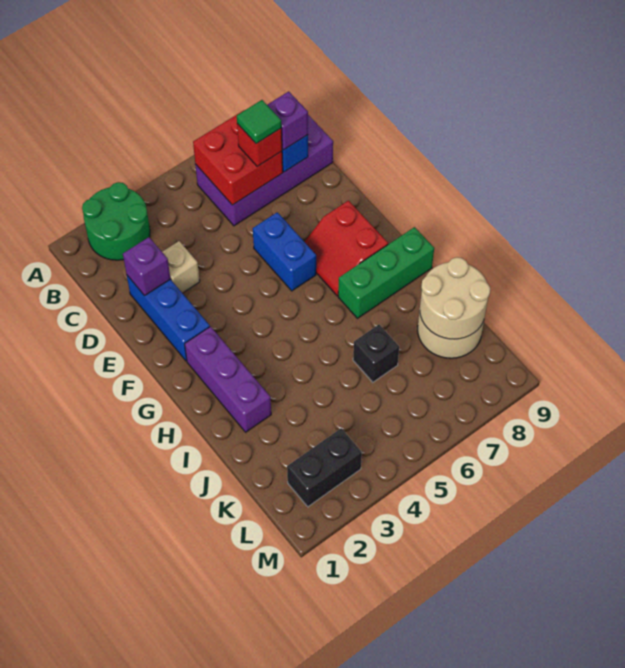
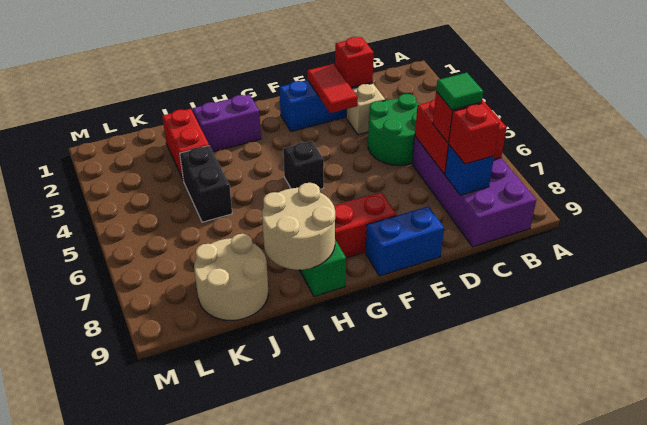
green round brick A2:B3 level 1 -> green round brick C4:D5 level 1
purple brick C8 level 3 -> red brick C8 level 3
purple brick D2 level 2 -> red brick D2 level 2
none -> red tile E2:E3 level 2
blue brick E6:F6 level 1 -> blue brick E9:F9 level 1
purple brick G2:I2 level 1 -> purple brick H2:I2 level 1
none -> red brick J2:J3 level 1
black brick J6 level 1 -> black brick G5 level 1
tan round brick J8:K9 level 2 -> tan round brick H8:I9 level 2
black brick L2:L3 level 1 -> black brick J4:J5 level 1

